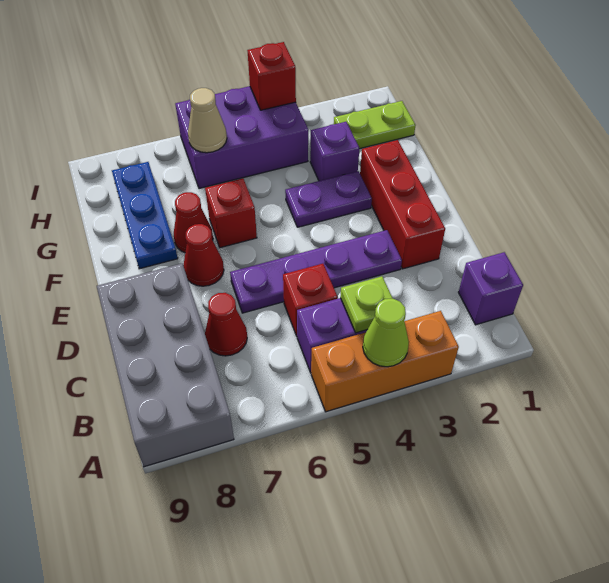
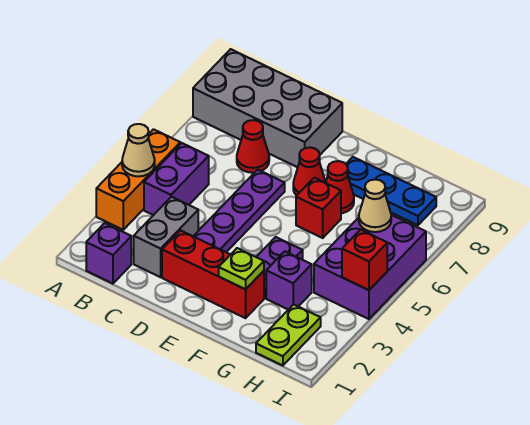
lime cone A4 level 2 -> tan cone A4 level 2
lime plate B4 level 2 -> lime plate F2 level 2
none -> grey brick C2:C3 level 1
red brick C5 level 1 -> none

